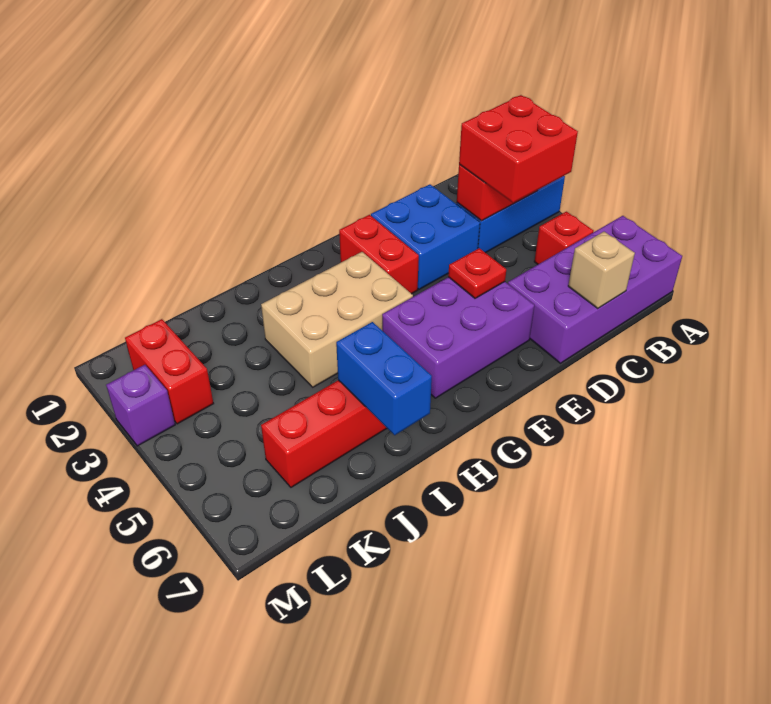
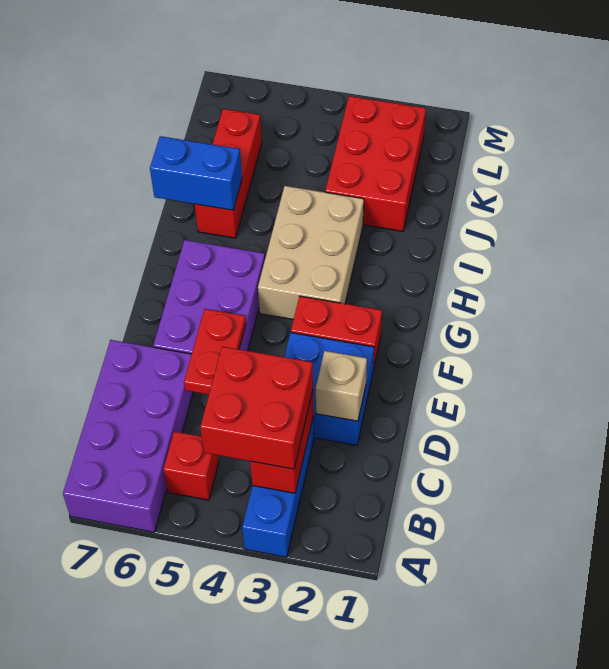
tan brick C7 level 2 -> tan brick D2 level 2
red plate E5 level 2 -> red plate D5:E5 level 2
red brick L2:L3 level 1 -> red brick J2:L3 level 1
purple brick M3 level 1 -> none

